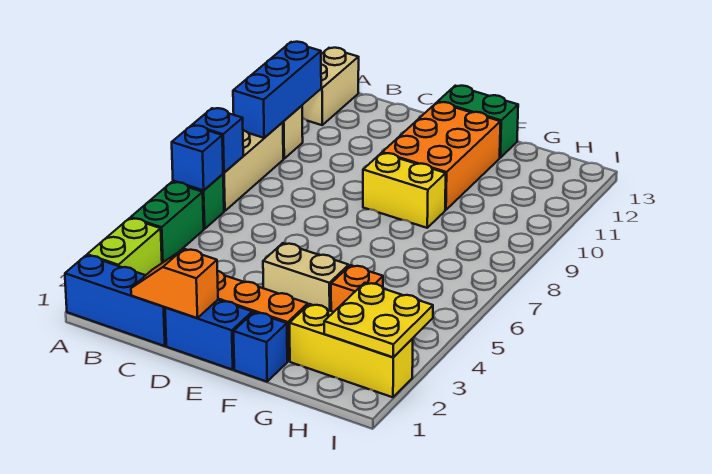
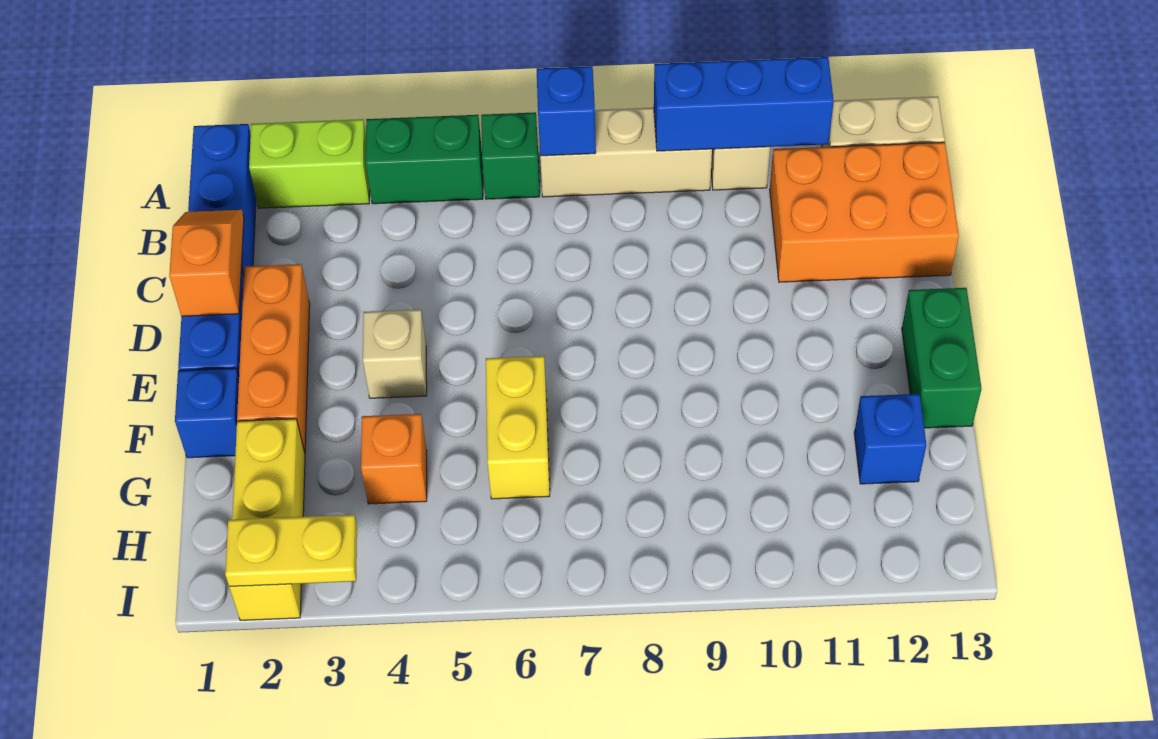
blue brick A6 level 2 -> blue brick G12 level 1
tan brick E4:F4 level 1 -> tan brick E4 level 1
yellow brick E9:F9 level 1 -> yellow brick F6:G6 level 1
orange brick E10:F12 level 1 -> orange brick B11:C13 level 1
yellow plate H2:I3 level 2 -> yellow plate I2:I3 level 2

